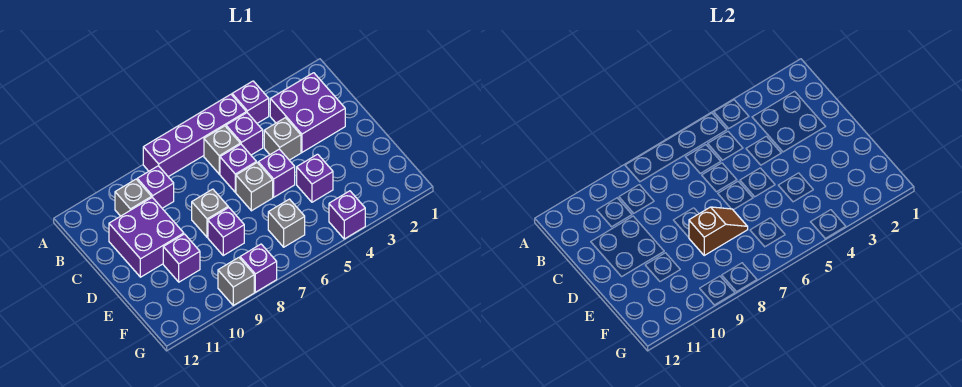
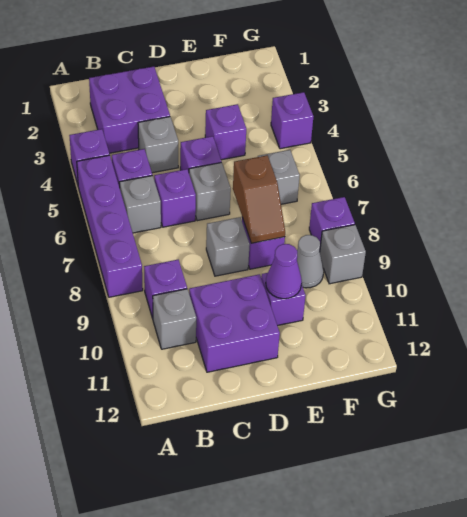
brown slope E7:E8 level 2 top 8 -> brown slope E7:E8 level 2 top 7
none -> purple cone E10 level 2
none -> grey cone F9 level 1

